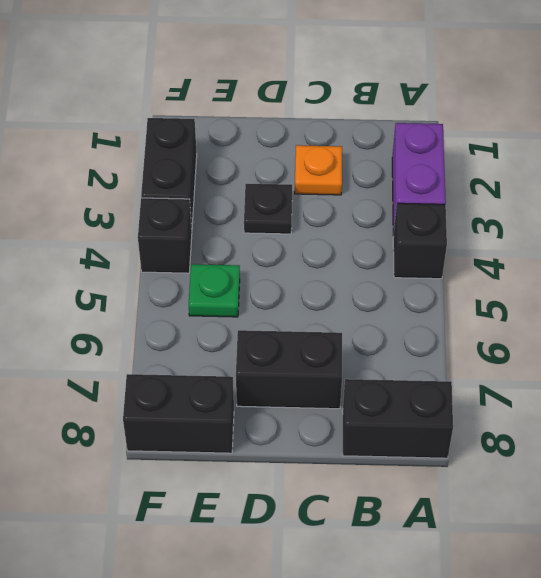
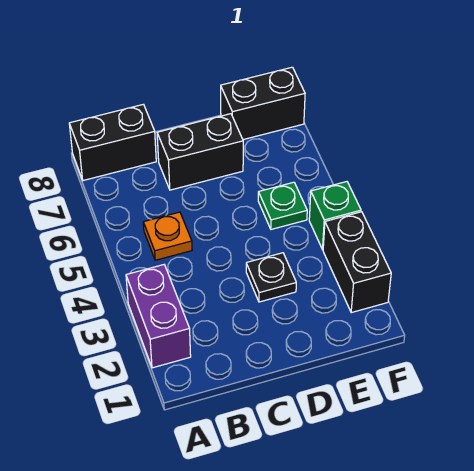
black brick A4 level 1 -> none
orange plate C2 level 1 -> orange plate B5 level 1
black brick F4 level 1 -> green brick F4 level 1

